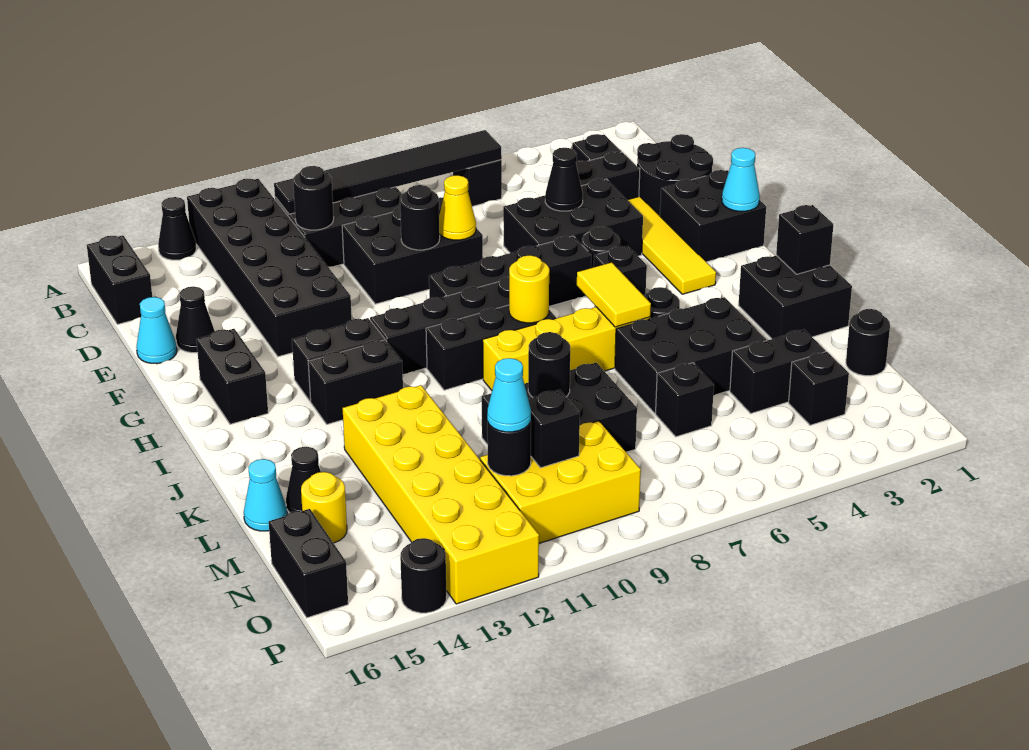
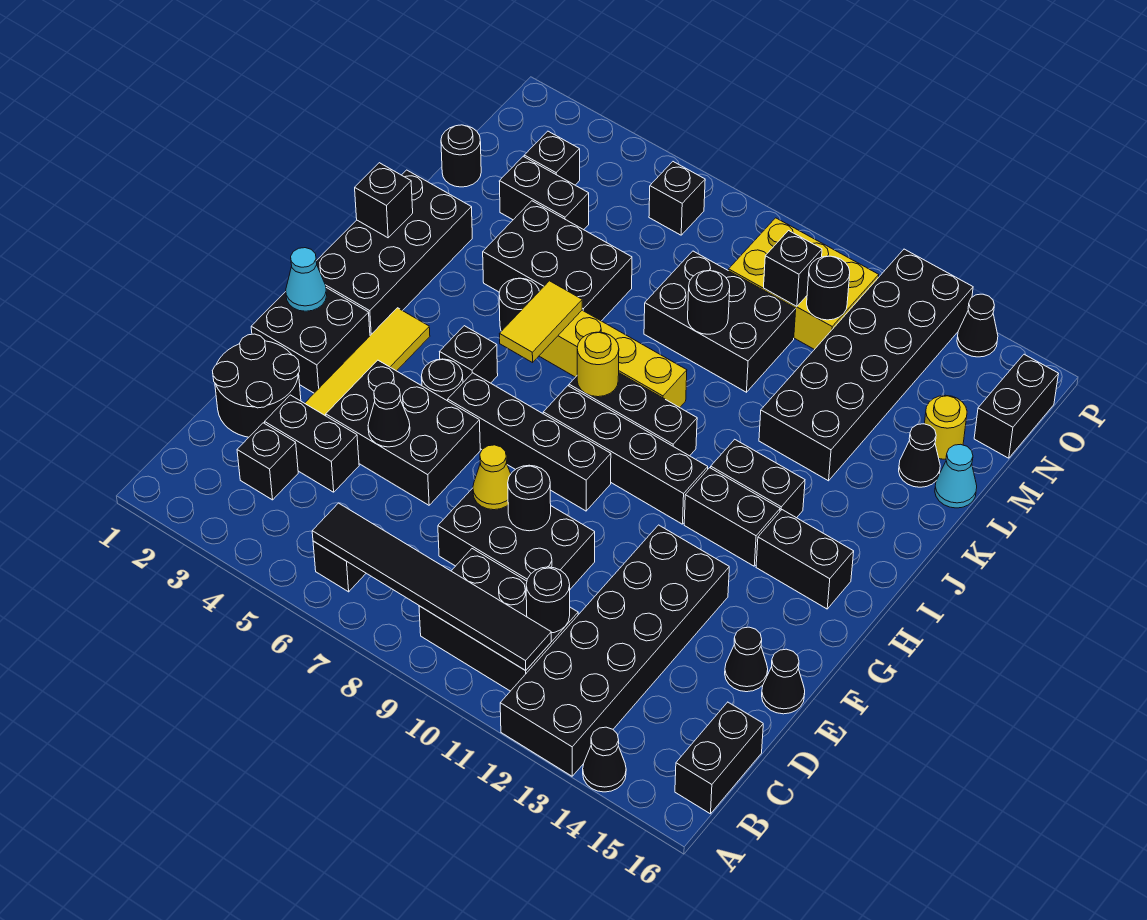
cyan cone E16 level 1 -> black cone E16 level 1
black brick G15:H15 level 1 -> black brick H14:H15 level 1
black brick J1:K2 level 1 -> black brick H1:K2 level 1
yellow brick K12:P13 level 1 -> black brick K12:P13 level 1
black brick M6 level 1 -> black brick O6 level 1
cyan cone N11 level 3 -> none
black round brick P14 level 1 -> black cone P14 level 1

